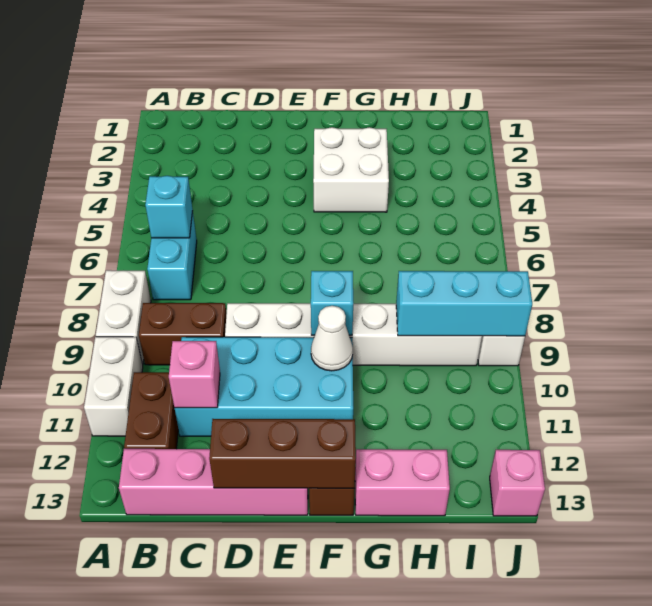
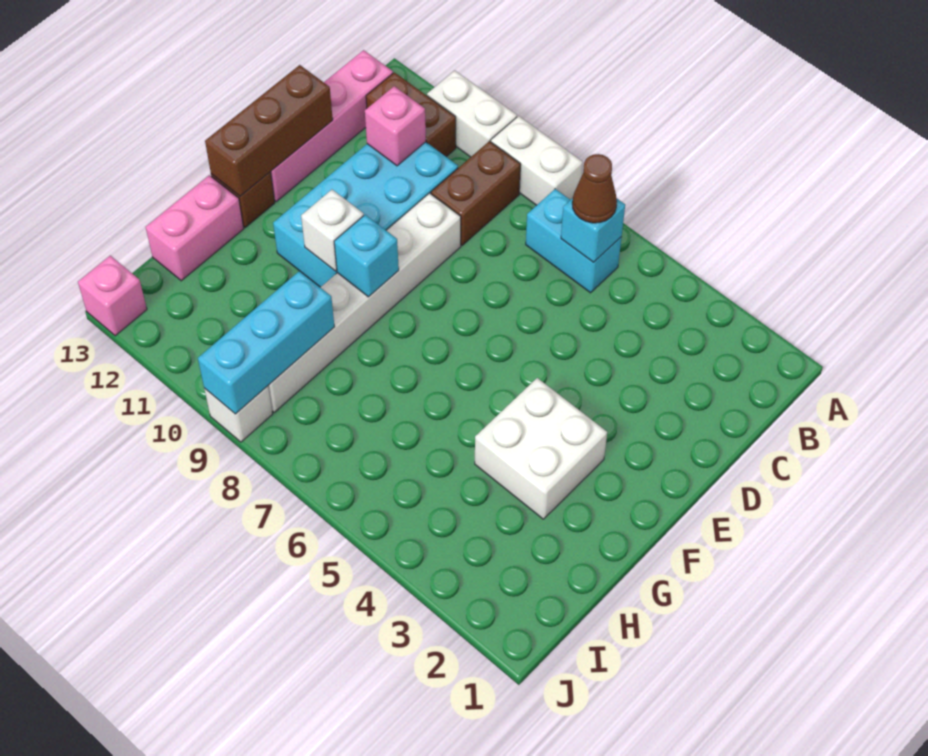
none -> brown cone B6 level 3
white cone F10 level 2 -> white brick F10 level 2

